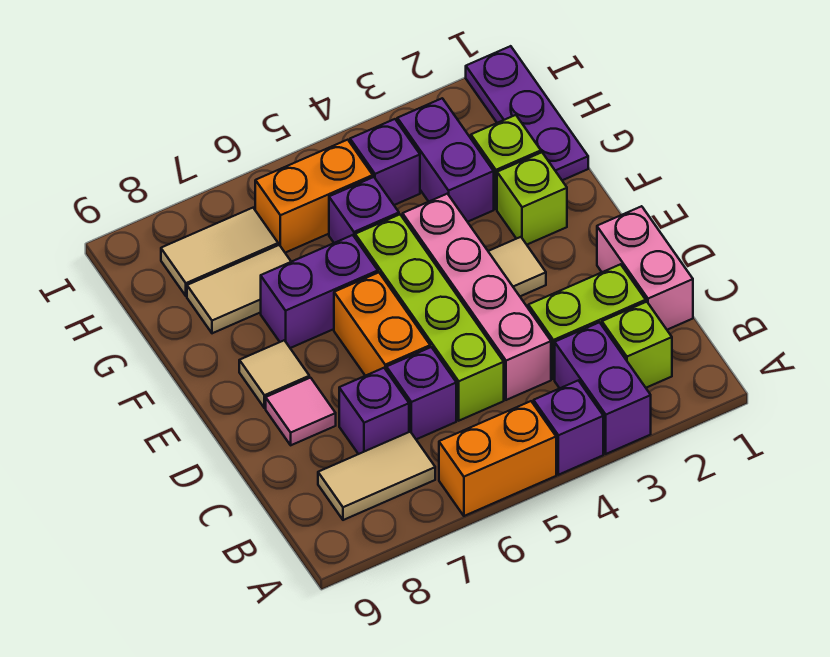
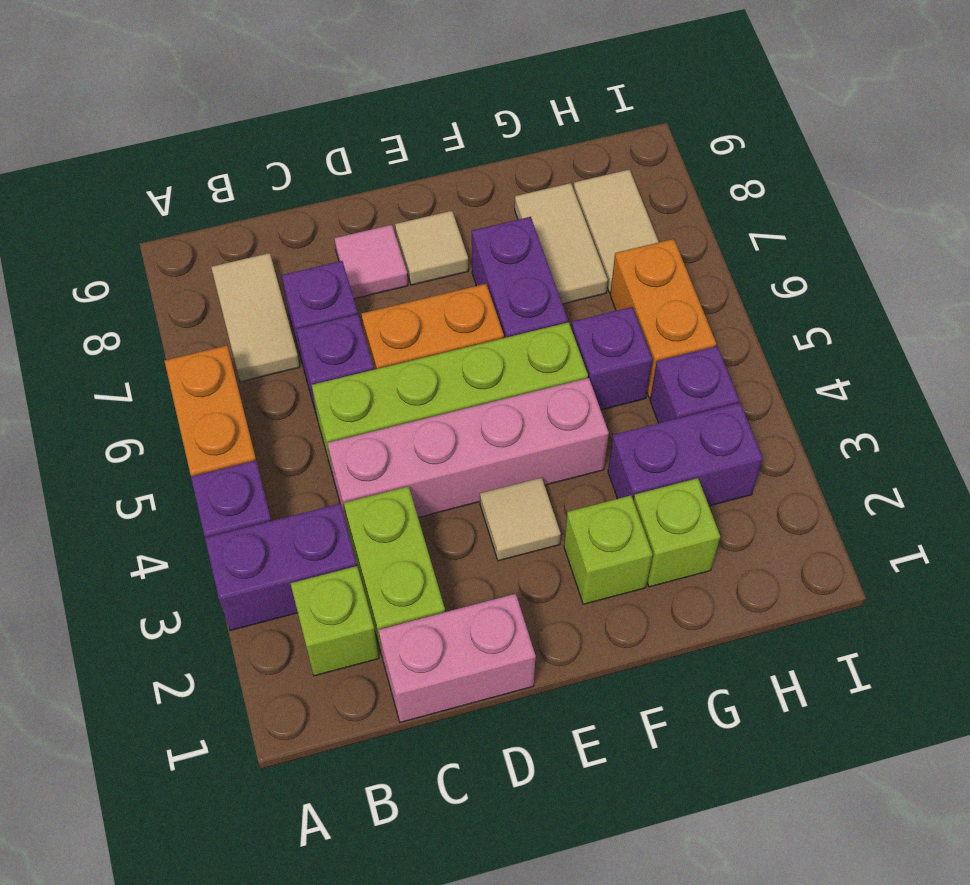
purple plate G1:I1 level 1 -> none

